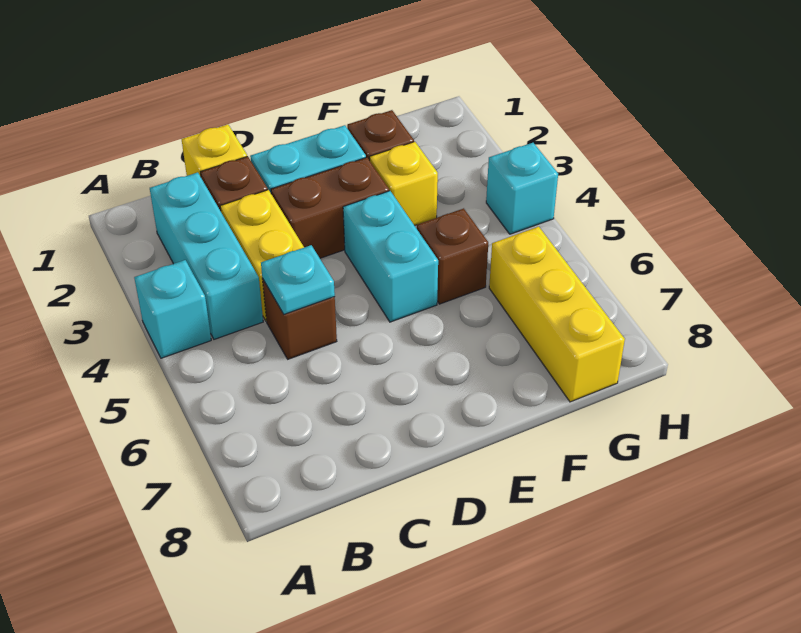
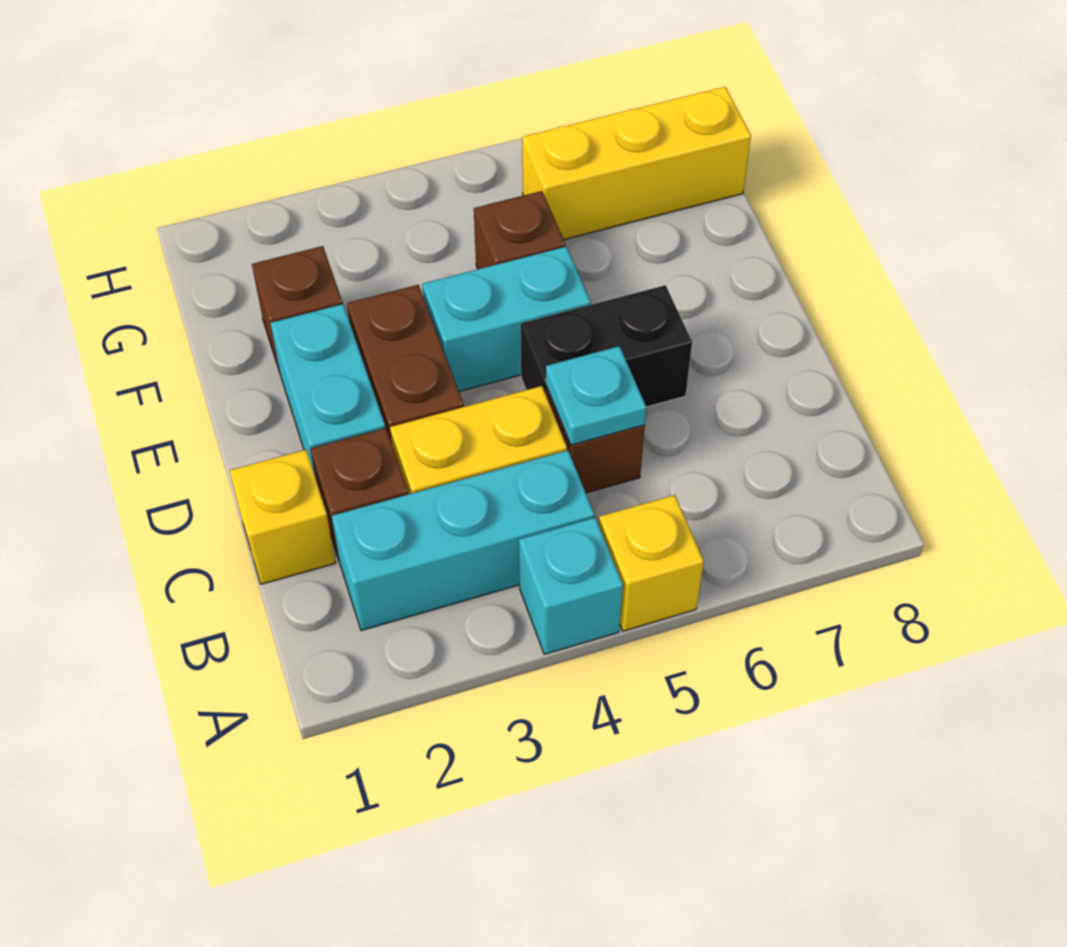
none -> black brick D5:D6 level 1
yellow brick F3 level 1 -> yellow brick A5 level 1
cyan brick H4 level 1 -> none

